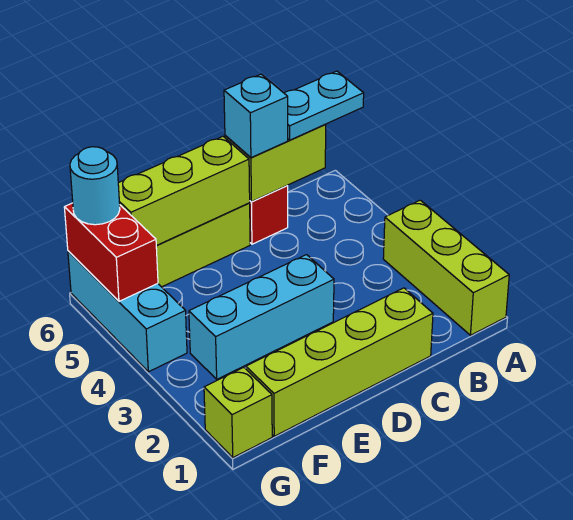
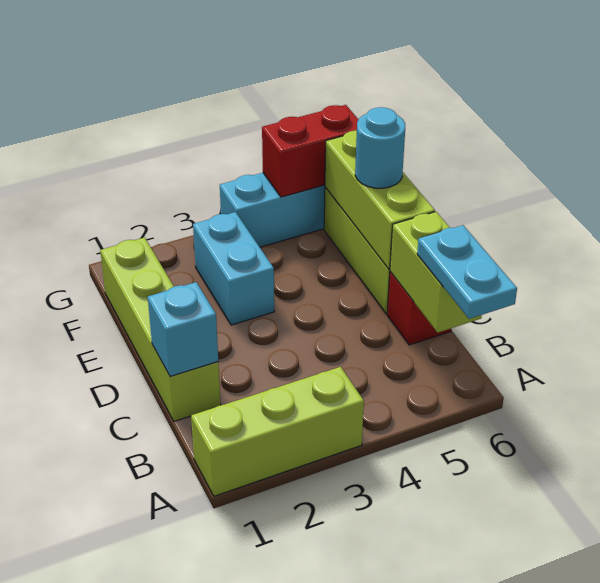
cyan brick C6 level 3 -> cyan brick C1 level 2
cyan brick D3:F3 level 1 -> cyan brick E3:F3 level 1
lime brick G1 level 1 -> none
cyan round brick G6 level 3 -> cyan round brick E6 level 3

